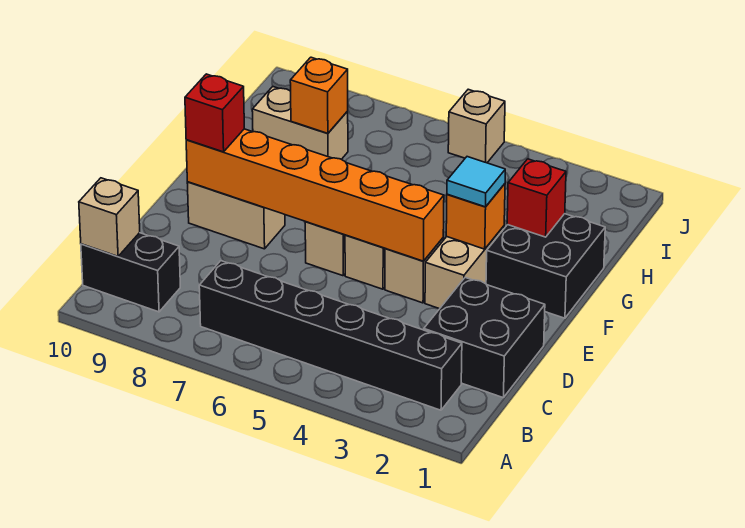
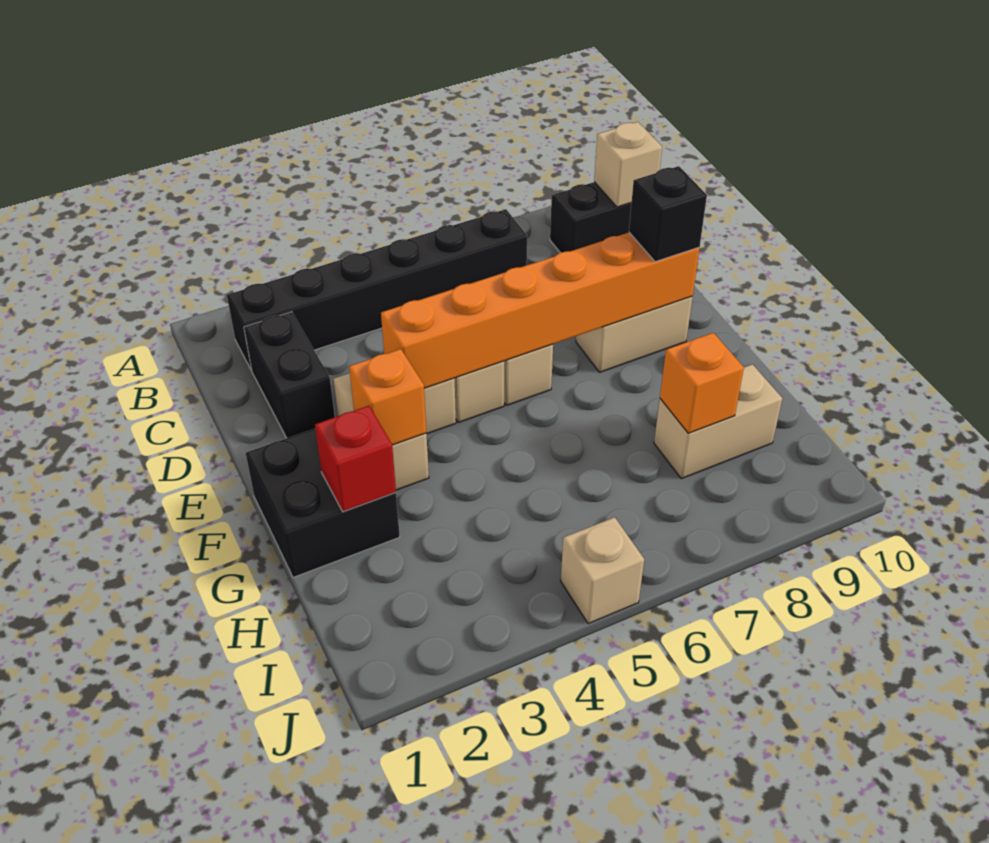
black brick C1:D2 level 1 -> black brick C2:D2 level 1
red brick E9 level 3 -> black brick E9 level 3
cyan tile F3 level 3 -> none

